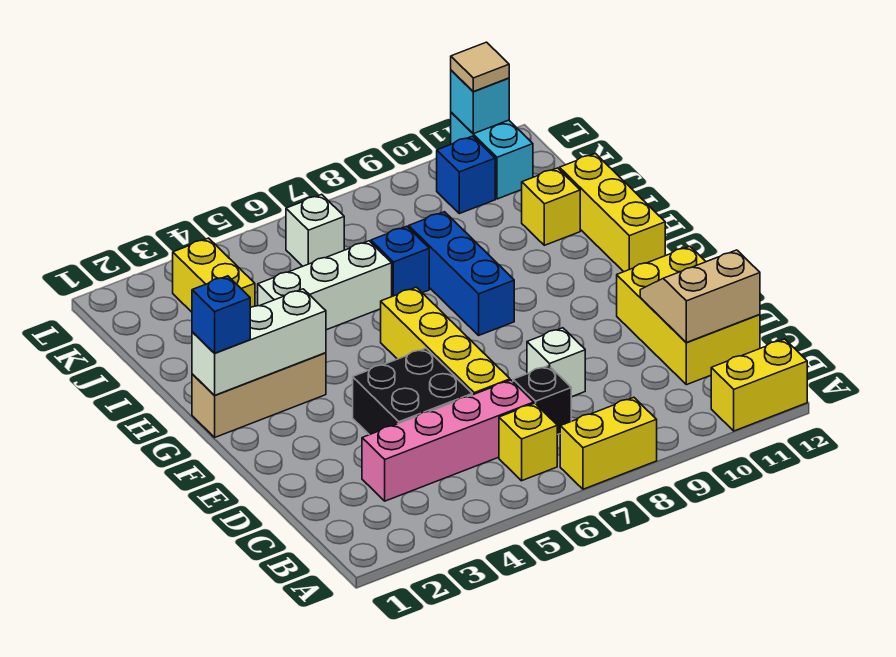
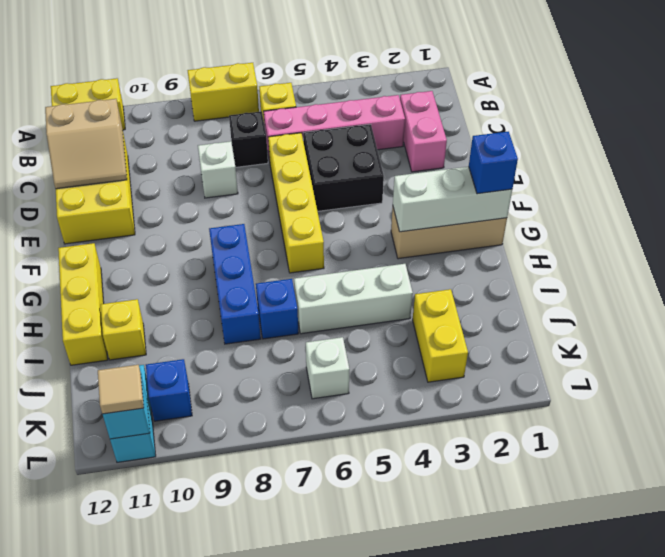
none -> pink brick C2:D2 level 1

